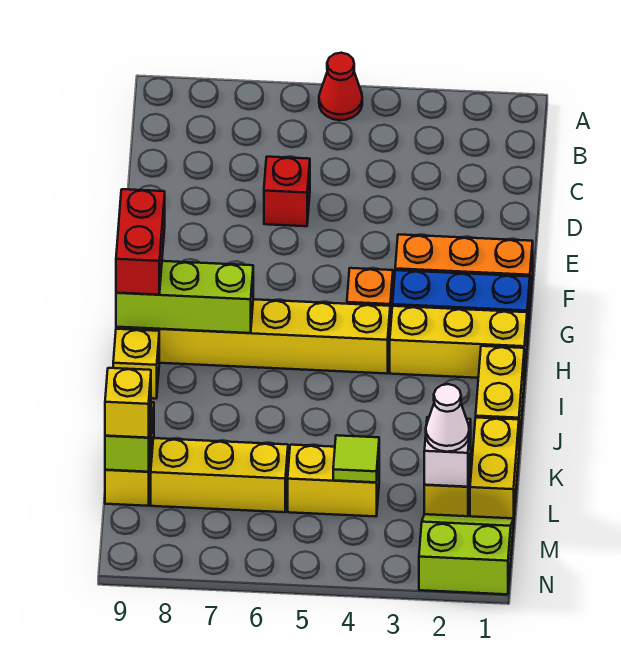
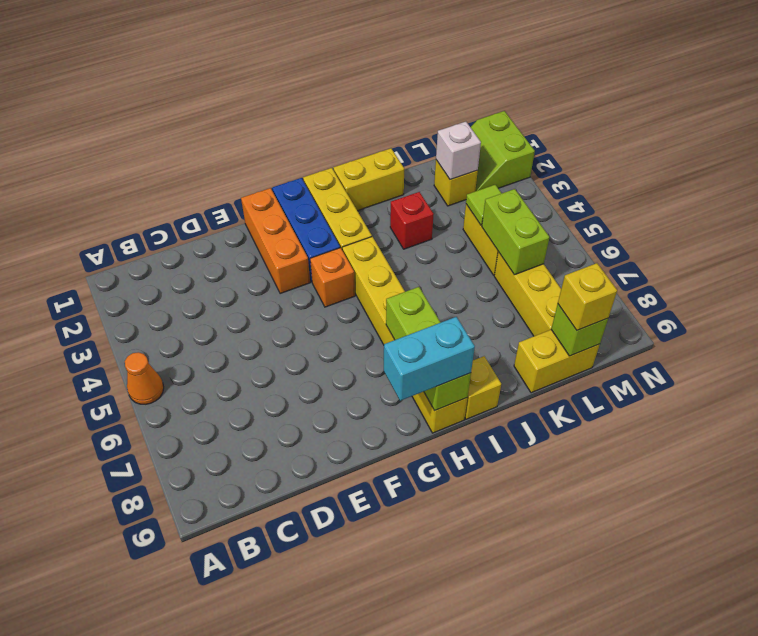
red cone A5 level 1 -> orange cone A5 level 1
red brick D6 level 1 -> red brick J3 level 1
red brick G9:H9 level 3 -> cyan brick G9:H9 level 3
yellow brick K1:L1 level 1 -> none
white cone L2 level 3 -> none
none -> lime brick L5:L6 level 2

